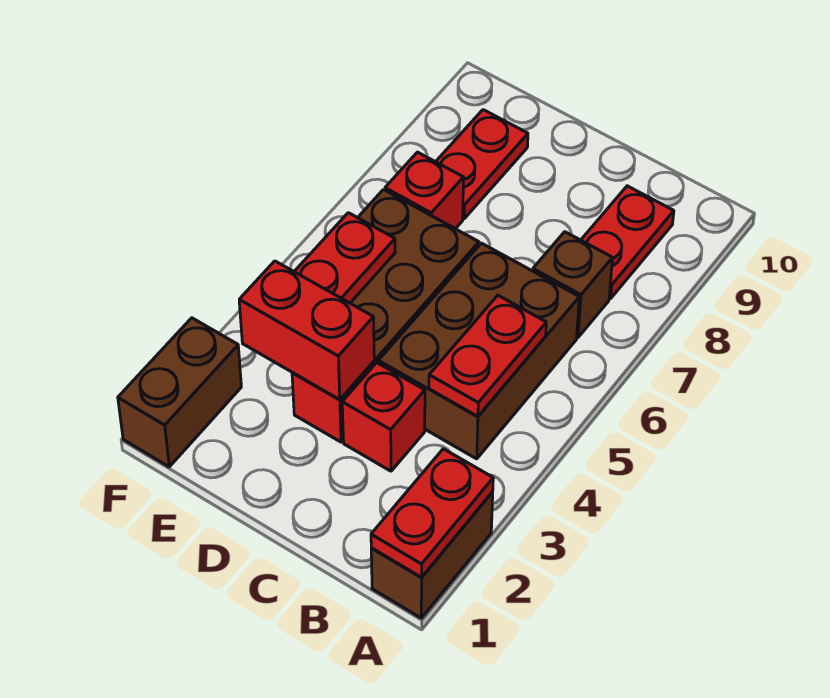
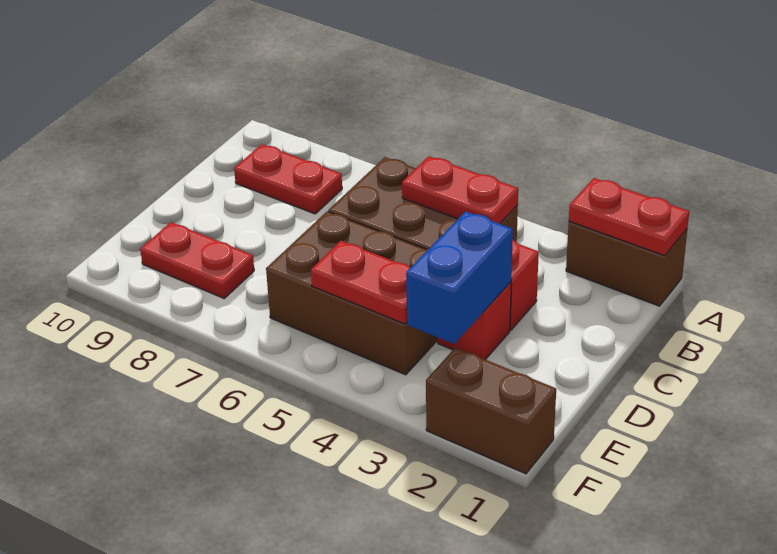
brown brick B7 level 1 -> none
red brick D3:E3 level 2 -> blue brick D3:E3 level 2
red brick E7 level 1 -> none

